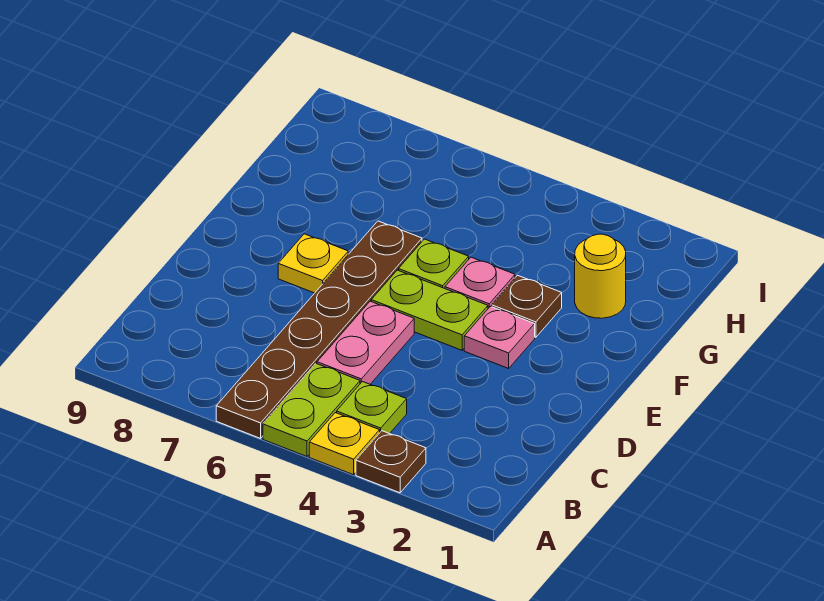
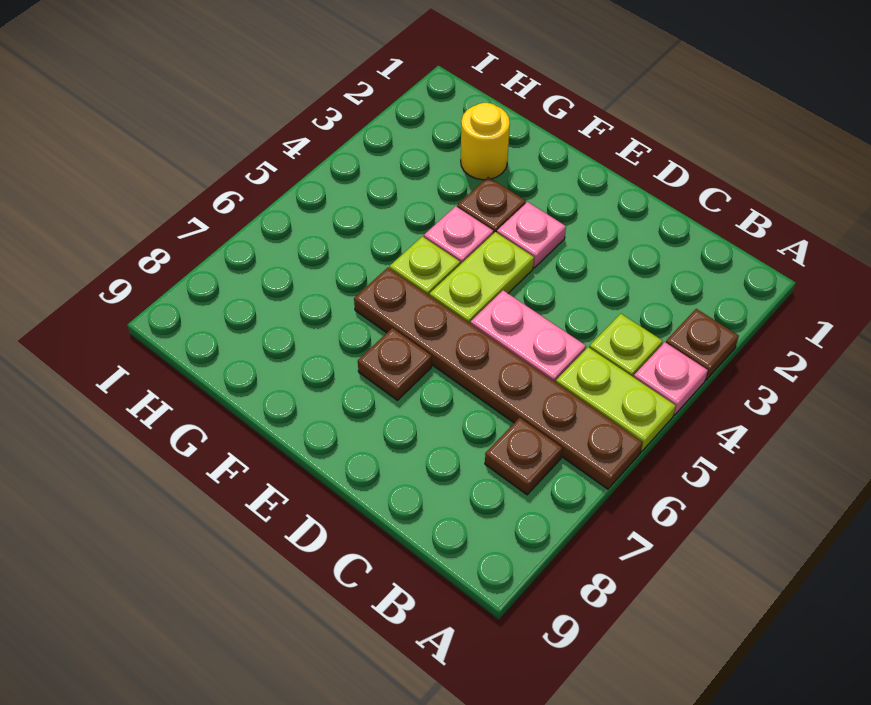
yellow plate A4 level 1 -> pink plate A4 level 1
none -> brown plate B7 level 1
yellow plate E7 level 1 -> brown plate E7 level 1

